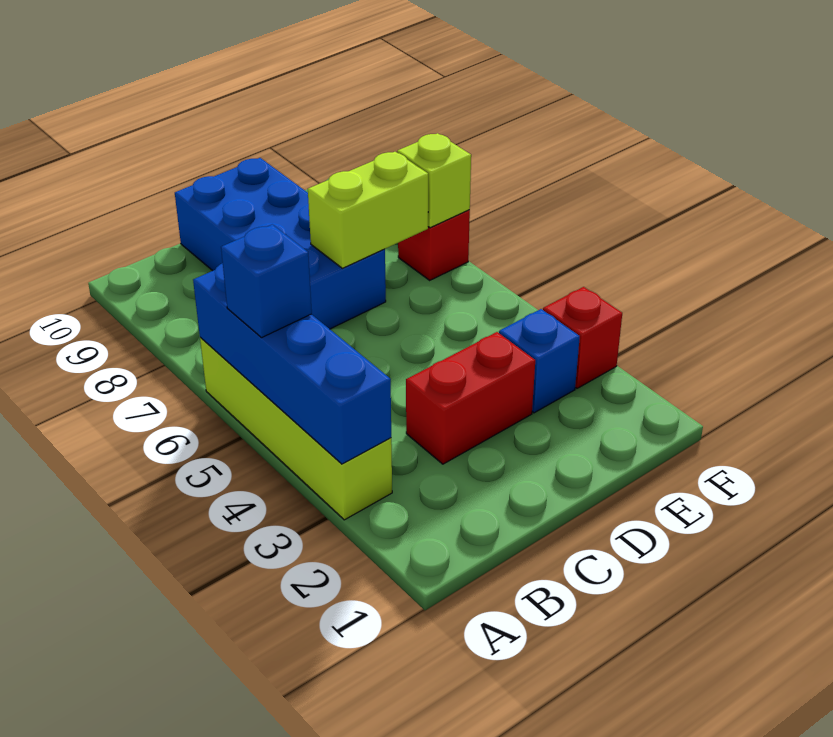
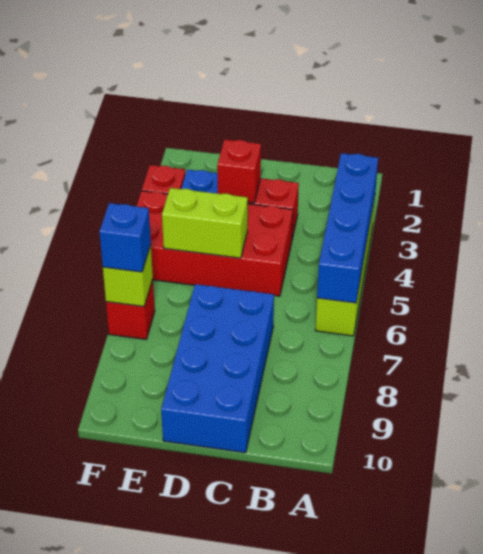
blue brick A5 level 3 -> blue brick F7 level 3
none -> red brick C4:F5 level 1
none -> red brick D3 level 2
lime brick D7:E7 level 2 -> lime brick D5:E5 level 2

